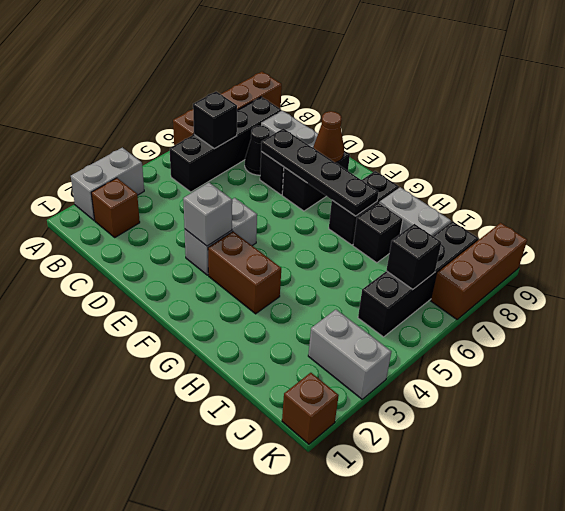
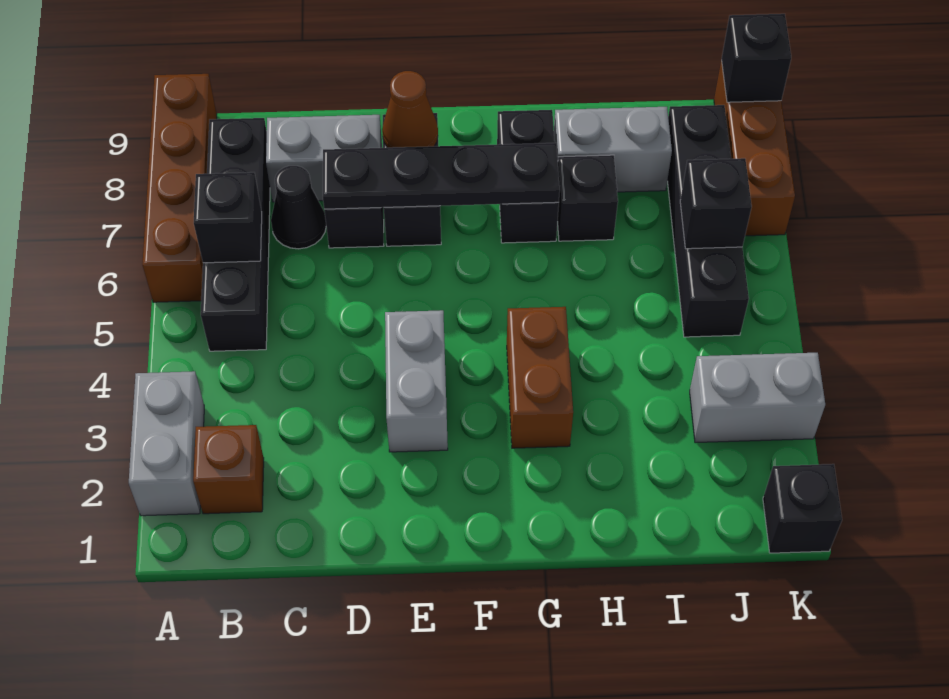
grey brick E3 level 2 -> none
brown brick F3:G3 level 1 -> brown brick G3:G4 level 1
brown brick K1 level 1 -> black brick K1 level 1
none -> black brick K9 level 2

